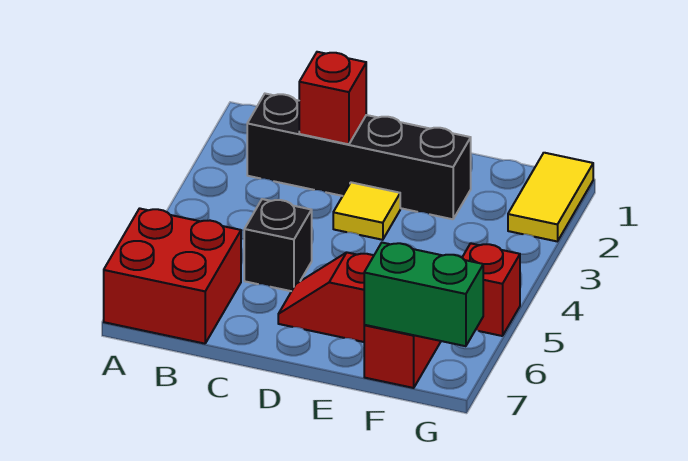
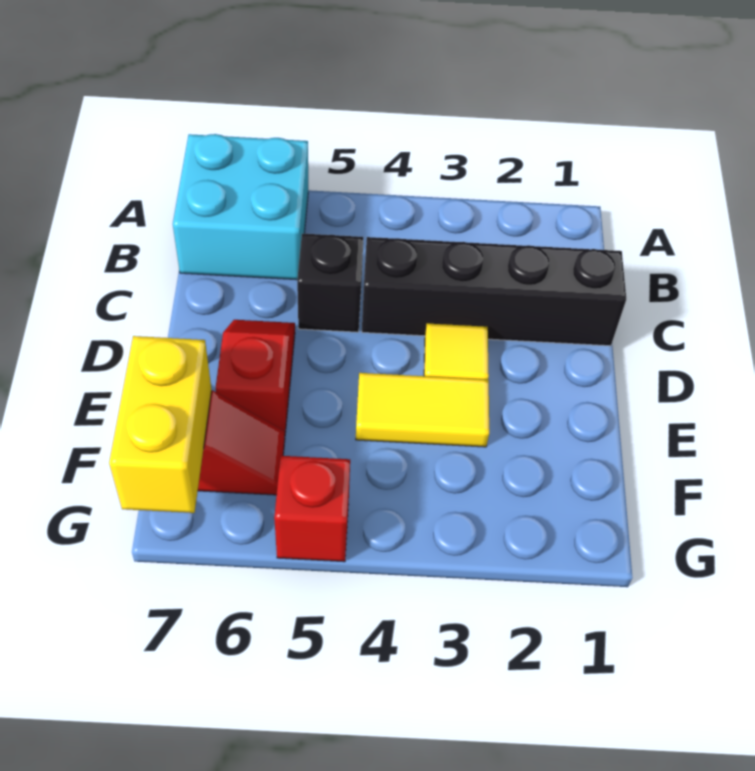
red brick A6:B7 level 1 -> cyan brick A6:B7 level 1
black brick B2:E2 level 1 -> black brick C1:C4 level 1
red brick C2 level 2 -> none
green brick F7:G7 level 2 -> yellow brick F7:G7 level 2
yellow tile G1:G2 level 1 -> yellow tile E3:E4 level 1

